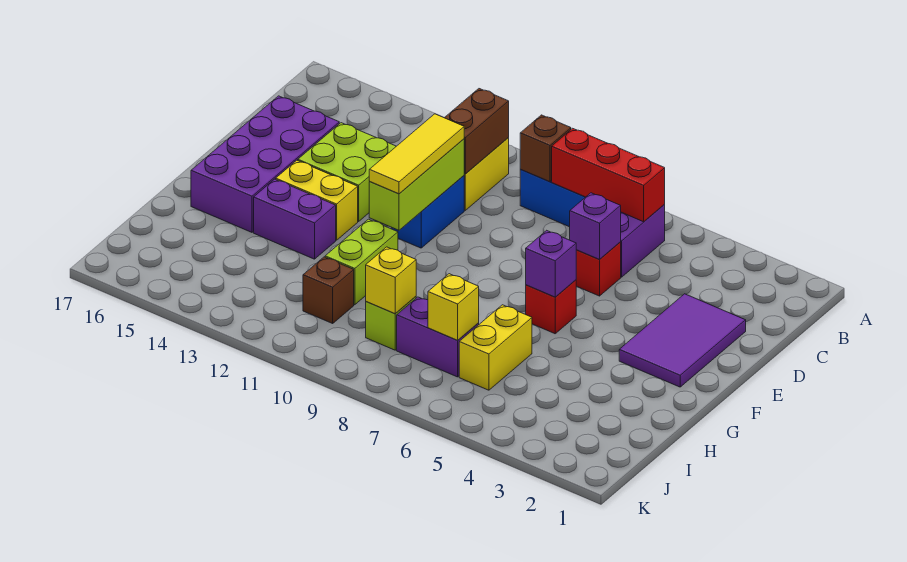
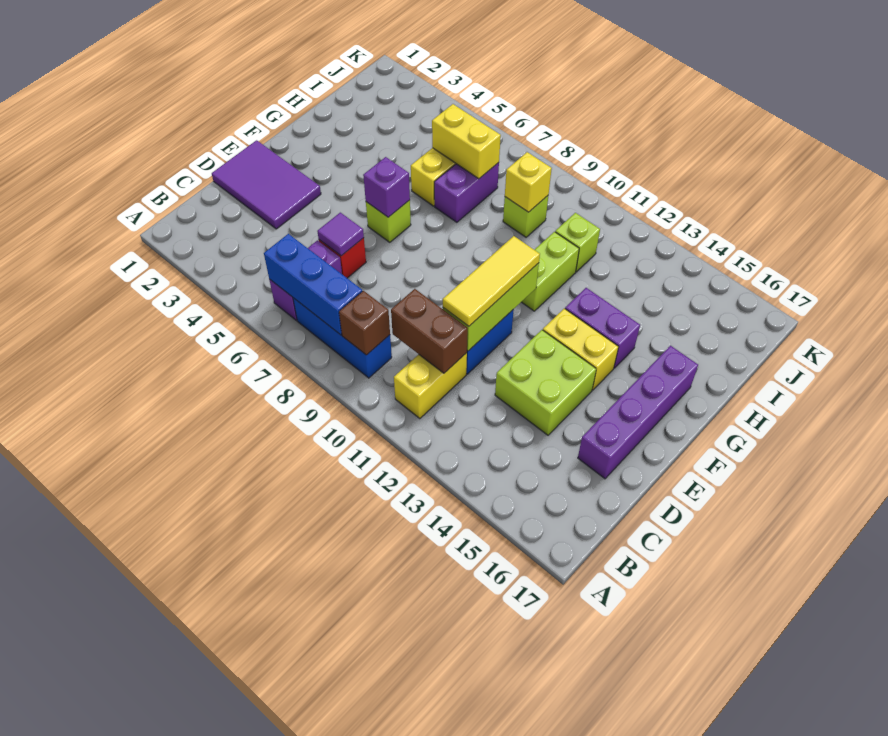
red brick B6:B8 level 2 -> blue brick B6:B8 level 2
brown brick B11:C11 level 2 -> brown brick C10:C11 level 2
purple tile D2:F3 level 1 -> purple tile D1:E3 level 1
purple brick D6 level 2 -> purple tile D6 level 2
purple brick D15:G16 level 1 -> purple brick D16:G16 level 1
red brick F6 level 1 -> lime brick F6 level 1
purple brick I7:I8 level 1 -> purple brick H7:I7 level 1
yellow brick I7 level 2 -> yellow brick I6:I7 level 2
brown brick I11 level 1 -> lime brick I11 level 1

